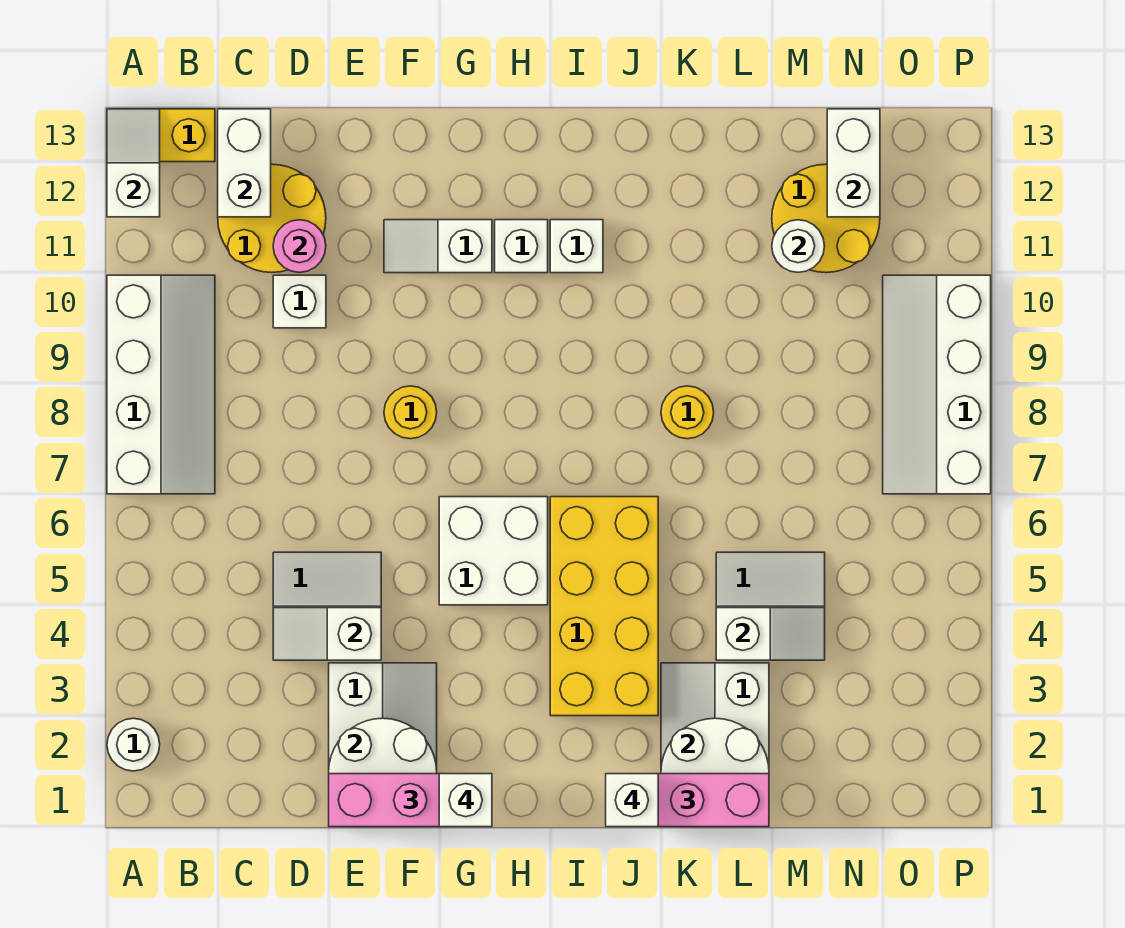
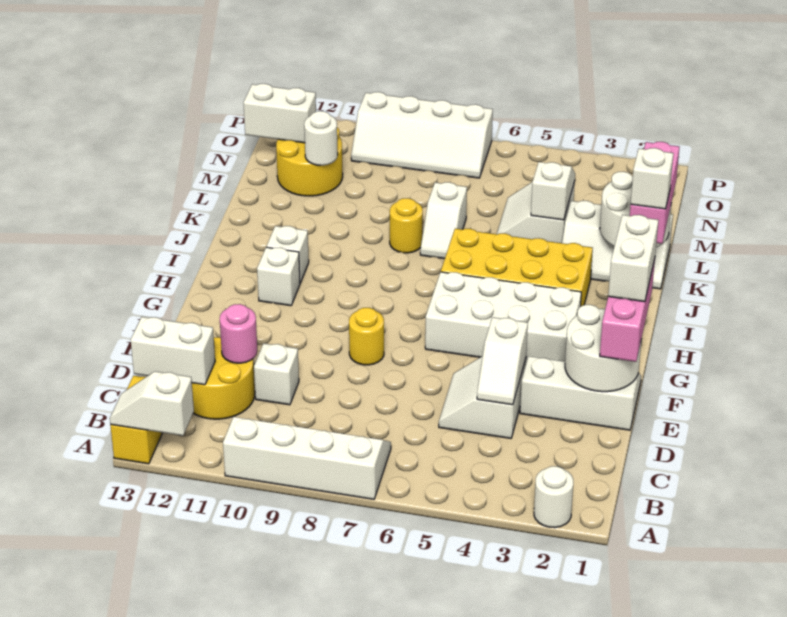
white slope F11:G11 level 1 top G -> white slope K7:L7 level 1 top L
white brick G1 level 4 -> white brick F1:G1 level 4
white brick G5:H6 level 1 -> white brick G3:H6 level 1

